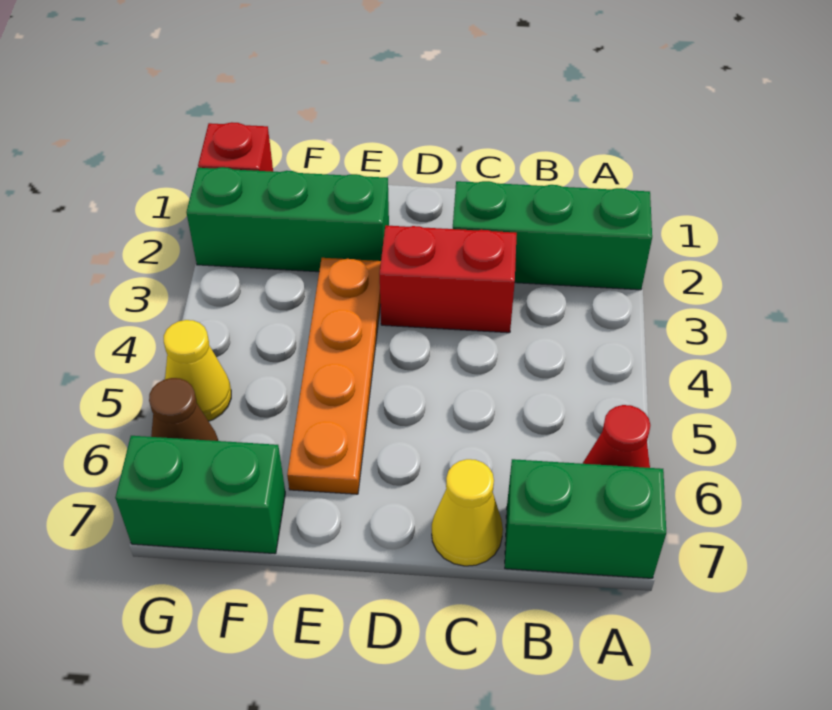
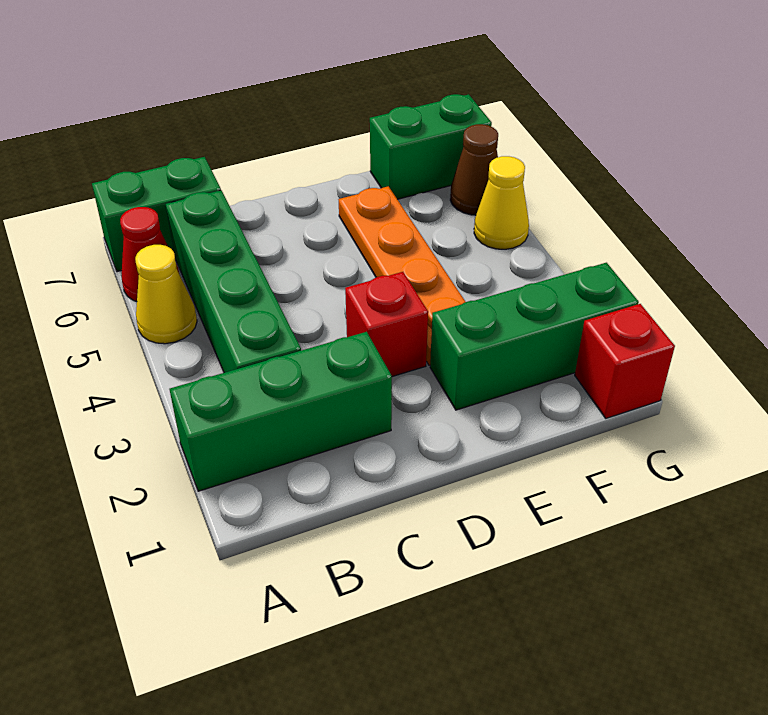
none -> green brick B3:B6 level 1
red brick C3:D3 level 1 -> red brick D3 level 1
yellow cone C7 level 1 -> yellow cone A5 level 1

